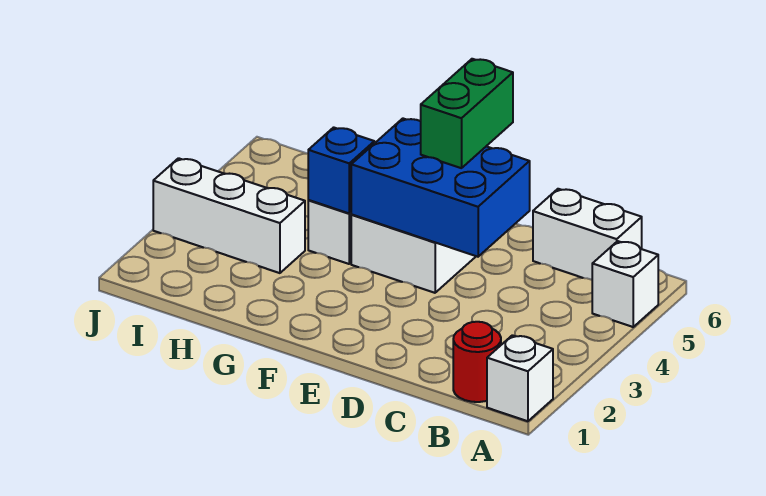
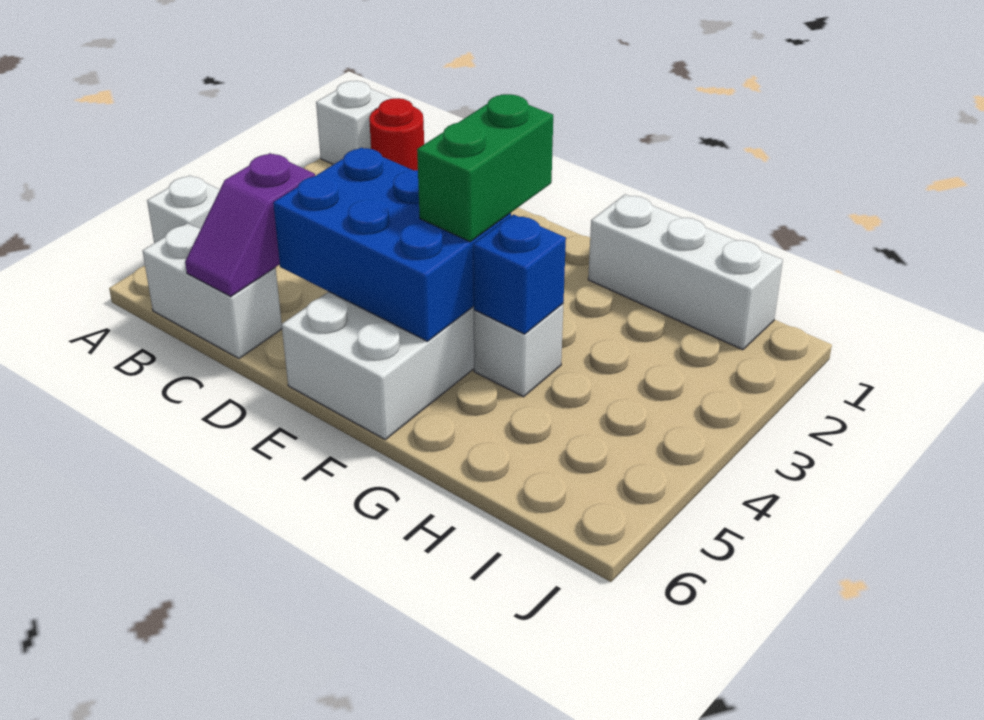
none -> purple slope C5:C6 level 2 top 5
green brick E5:E6 level 3 -> green brick F3:F4 level 3
white brick H3:J3 level 1 -> white brick G1:I1 level 1

